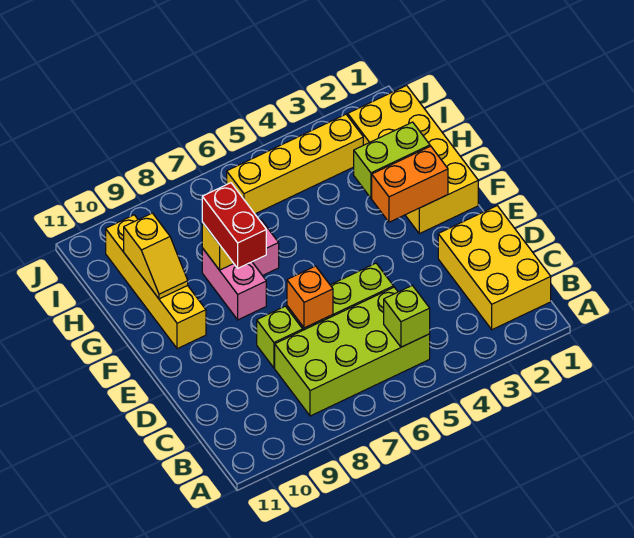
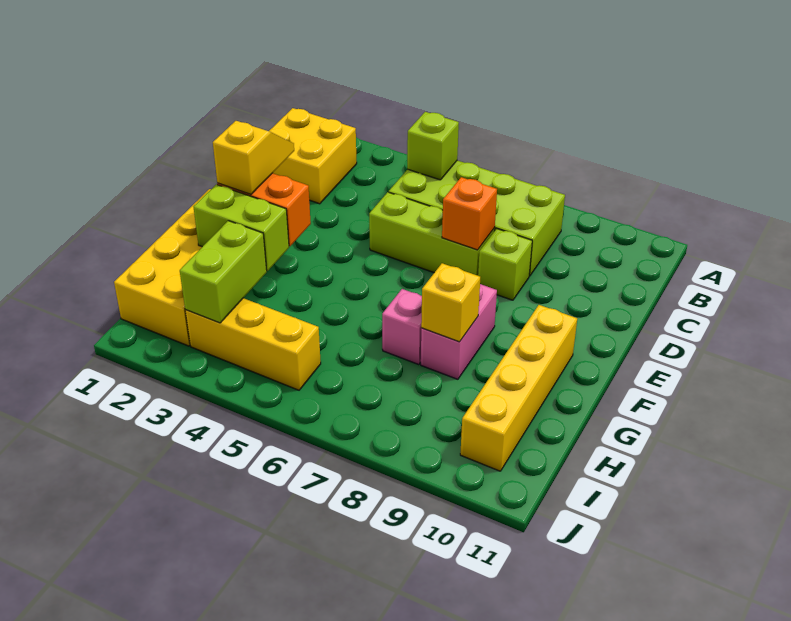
yellow brick B1:D2 level 1 -> yellow brick B1:C2 level 1
red brick F8:G8 level 3 -> none
yellow slope G10:H10 level 2 top H -> yellow slope E2:F2 level 3 top F
none -> lime brick H3:I3 level 2
yellow brick I3:I6 level 1 -> yellow brick I3:I5 level 1

